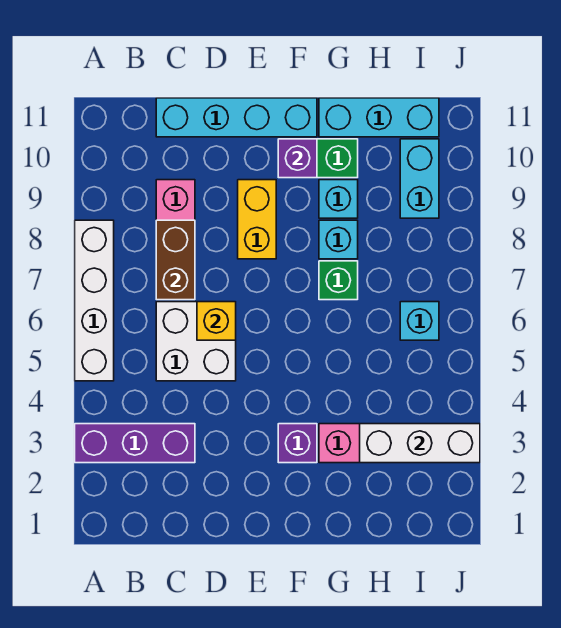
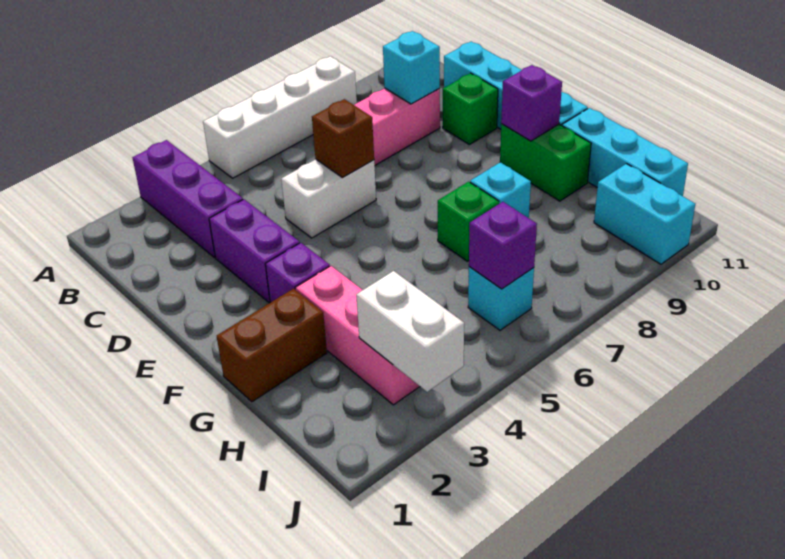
white brick C5:D6 level 1 -> white brick D5:D6 level 1
brown brick C7:C8 level 2 -> brown brick G1:G2 level 1
none -> purple brick D3:E3 level 1
yellow brick D6 level 2 -> brown brick D6 level 2
none -> green brick D10 level 1
yellow brick E8:E9 level 1 -> none
cyan brick G9 level 1 -> cyan brick C9 level 2
white brick H3:J3 level 2 -> white brick I3:J3 level 2
none -> purple brick I6 level 2
cyan brick I9:I10 level 1 -> cyan brick I10:J10 level 1

